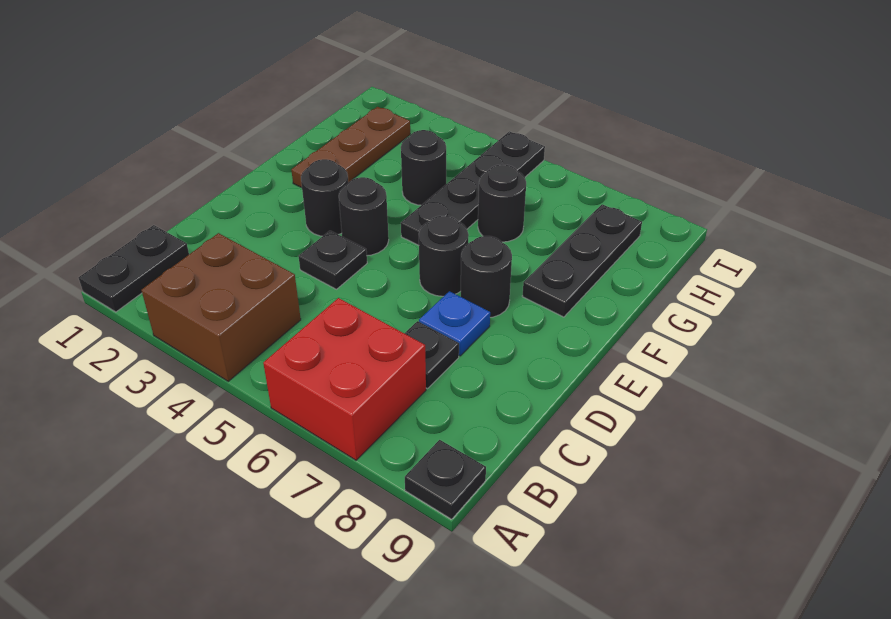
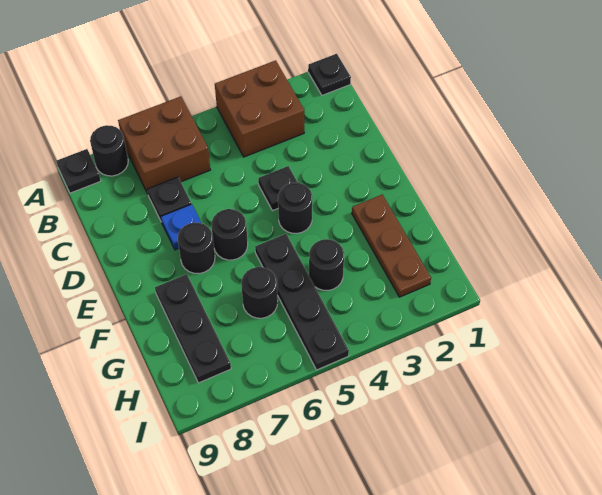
black plate A1:B1 level 1 -> black plate A1 level 1
red brick A6:B7 level 1 -> brown brick A6:B7 level 1
black round brick E3 level 1 -> black round brick A8 level 1

